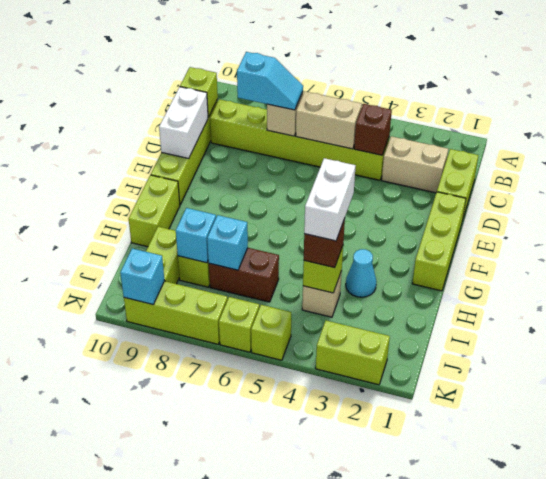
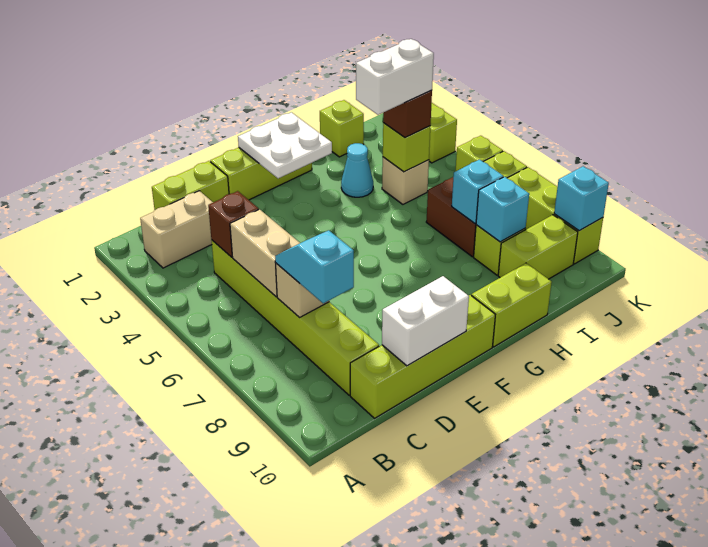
tan brick C2:C3 level 1 -> tan brick B2:C2 level 1
lime brick C10 level 2 -> lime brick I1 level 1
none -> white plate F1:G2 level 2

